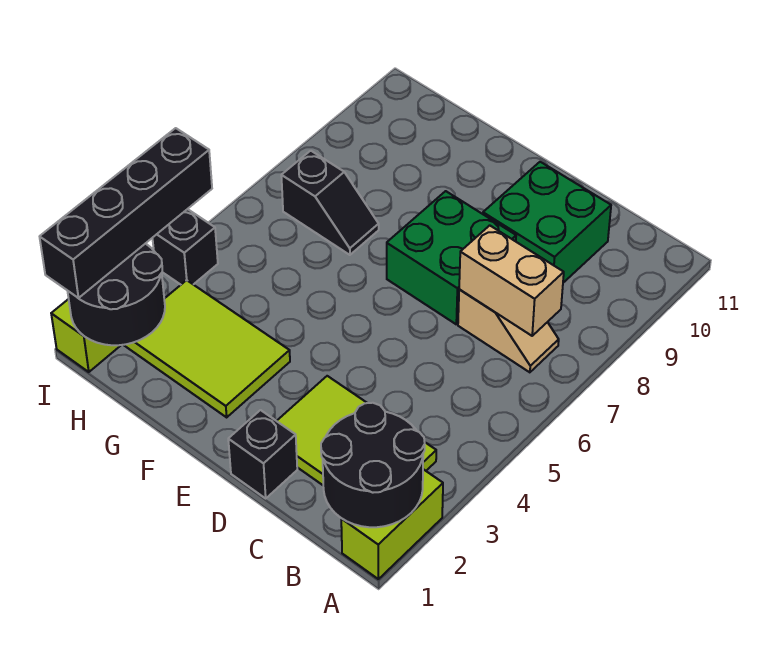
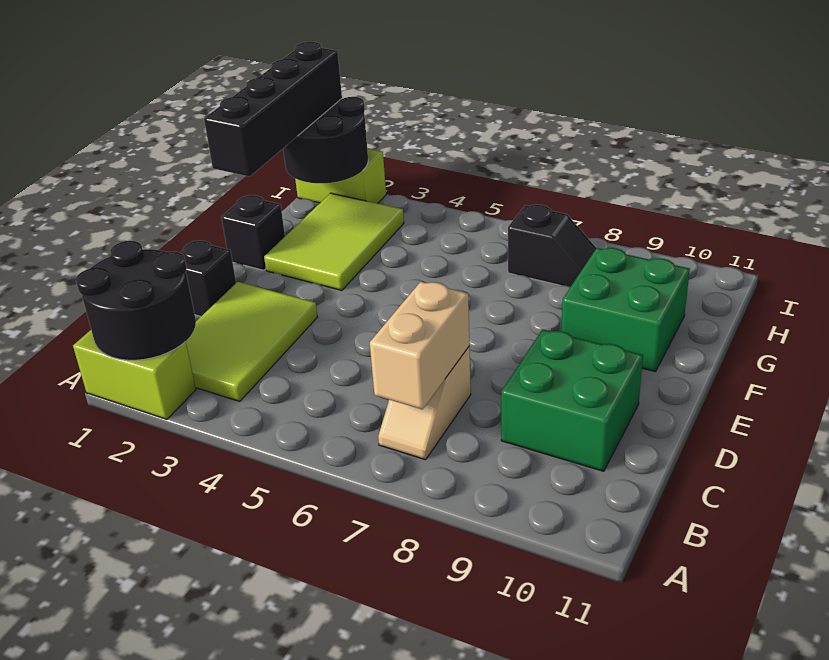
green brick D7:E8 level 1 -> green brick F9:G10 level 1
black slope G7:H7 level 1 top H -> black slope H7:H8 level 1 top 7
black brick I1:I4 level 3 -> black brick F1:I1 level 3
black brick I4 level 1 -> black brick F1 level 1

